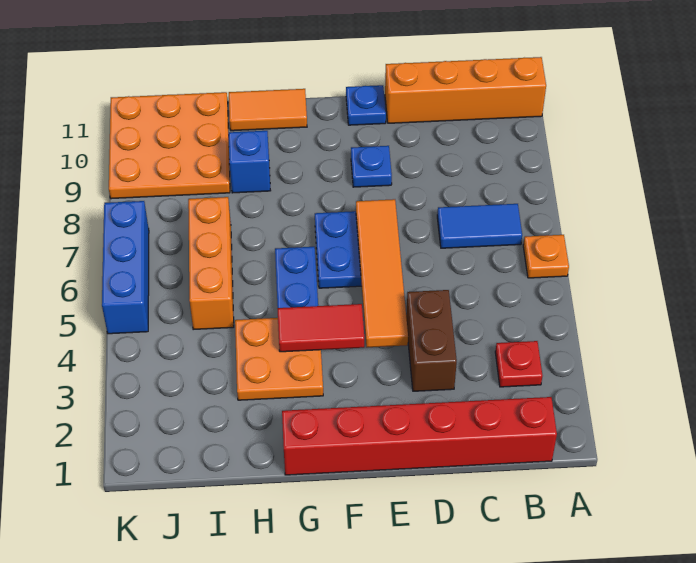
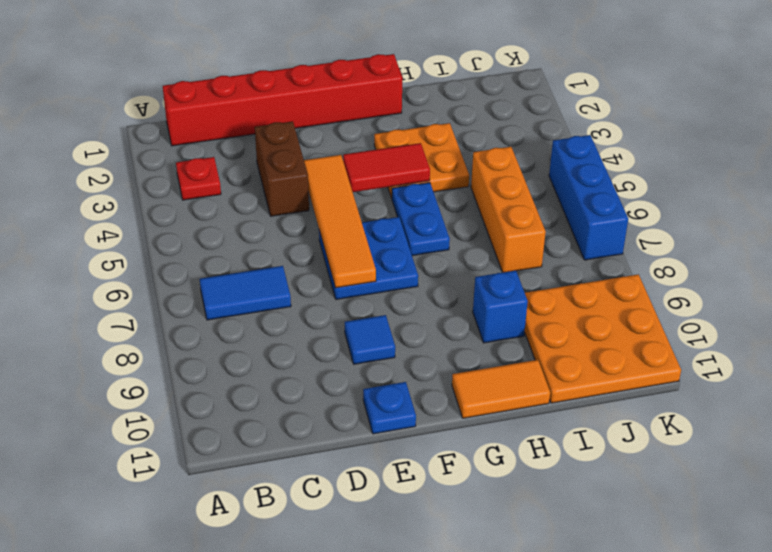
orange plate A6 level 1 -> none
orange brick A11:D11 level 1 -> none
blue plate E9 level 1 -> blue tile E9 level 1

